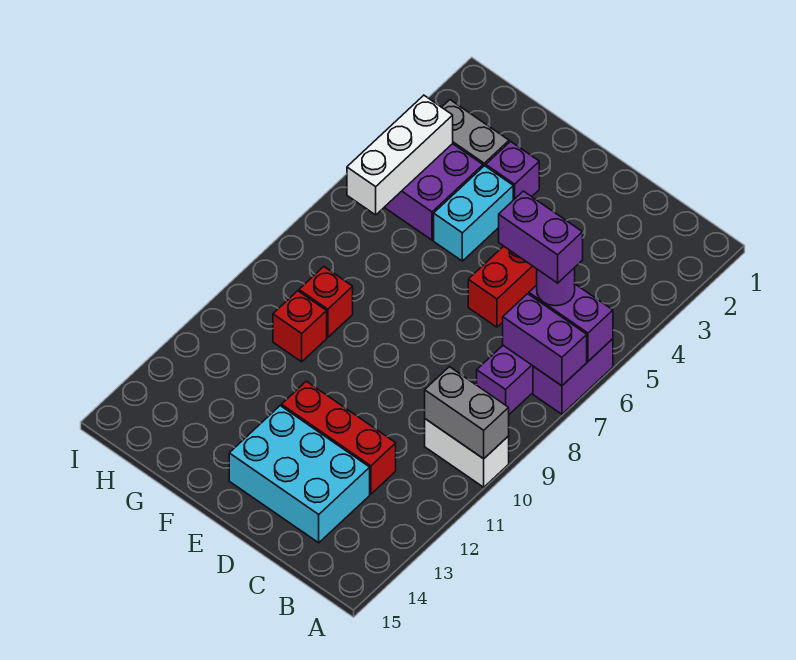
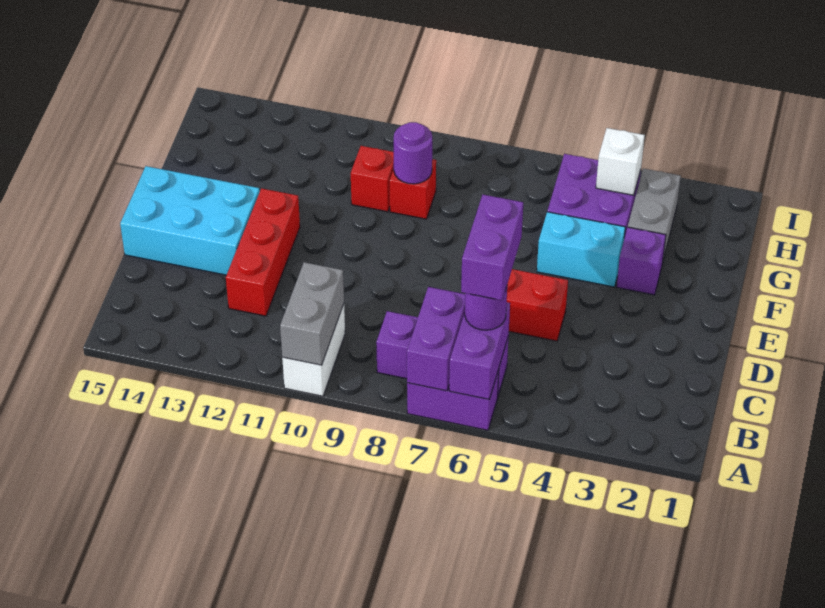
cyan brick C13:E14 level 1 -> cyan brick D13:E15 level 1
none -> purple round brick G9 level 2
white brick H4:H6 level 2 -> white brick H4 level 2

